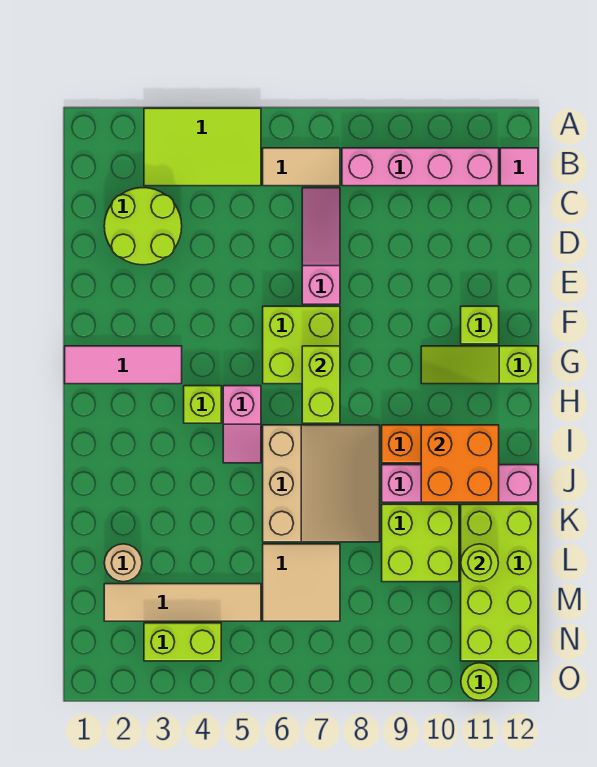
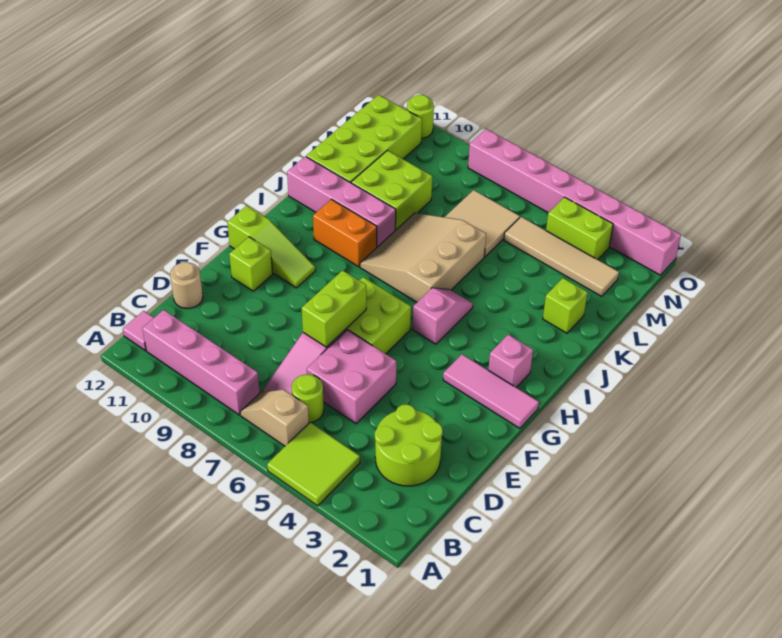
lime tile A3:B5 level 1 -> lime tile A4:B5 level 1
tan tile B6:B7 level 1 -> tan slope B6:B7 level 1 top 6
none -> pink brick D5:E6 level 1
lime brick G7:H7 level 2 -> lime brick E7:F7 level 2
none -> pink brick H2 level 1
lime brick H4 level 1 -> lime brick K2 level 1
orange brick I10:J11 level 2 -> none
tan round brick L2 level 1 -> tan round brick D12 level 1
lime round brick L11 level 2 -> lime round brick C6 level 1
none -> pink brick O1:O8 level 1

